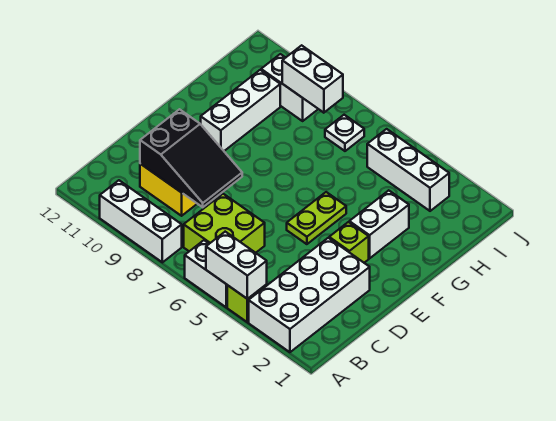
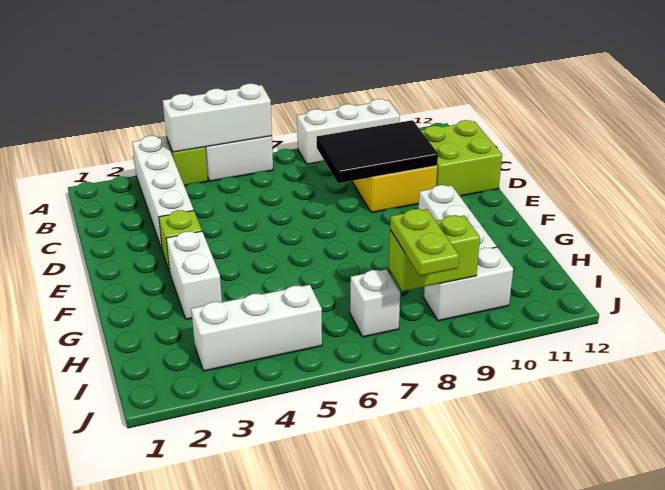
white brick A2:D3 level 1 -> white brick A3:D3 level 1
white brick A4:A5 level 2 -> white brick A4:A6 level 2
lime brick B6:C7 level 1 -> lime brick C11:D12 level 1
black slope C8:D10 level 2 top 10 -> black tile C8:D10 level 2
lime plate E5:F5 level 1 -> lime plate I8:J8 level 3
white plate I7 level 1 -> white brick I7 level 1
white brick I8:I9 level 2 -> lime brick I8:I9 level 2

